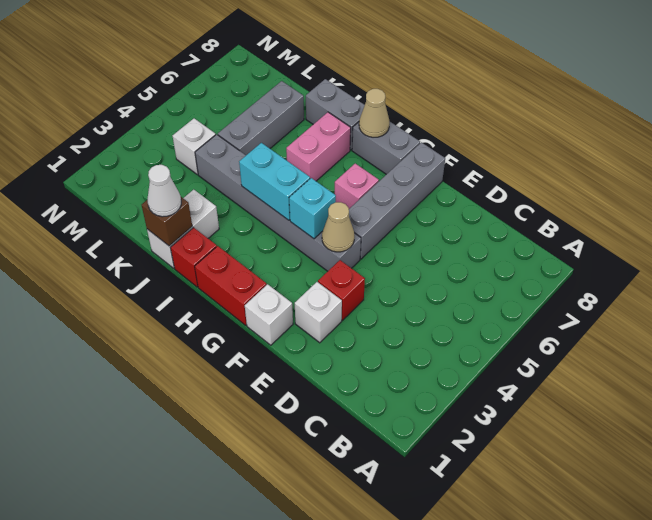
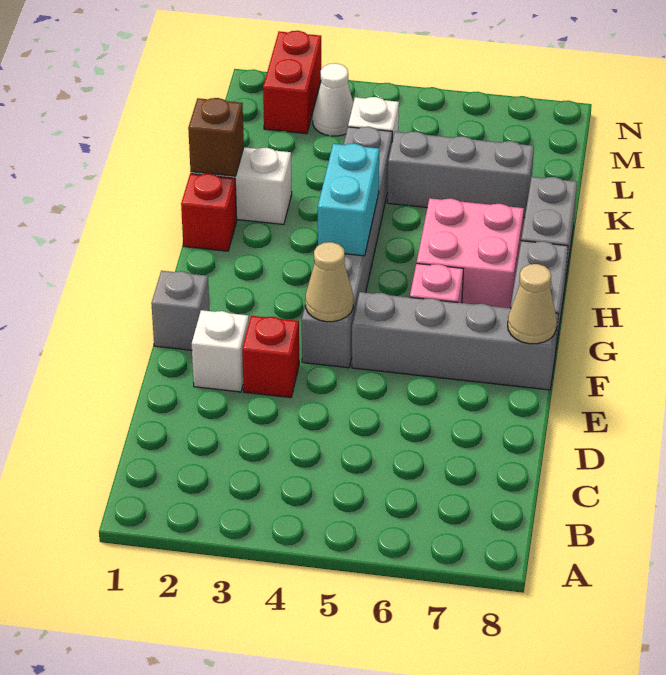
white brick F1 level 1 -> grey brick F1 level 1
red brick G1:H1 level 1 -> red brick M2:N2 level 1
cyan brick G4 level 2 -> none
tan cone H8 level 2 -> tan cone F8 level 2
pink brick I6:I7 level 1 -> pink brick H6:I7 level 1
white cone J1 level 3 -> white cone M3 level 1

